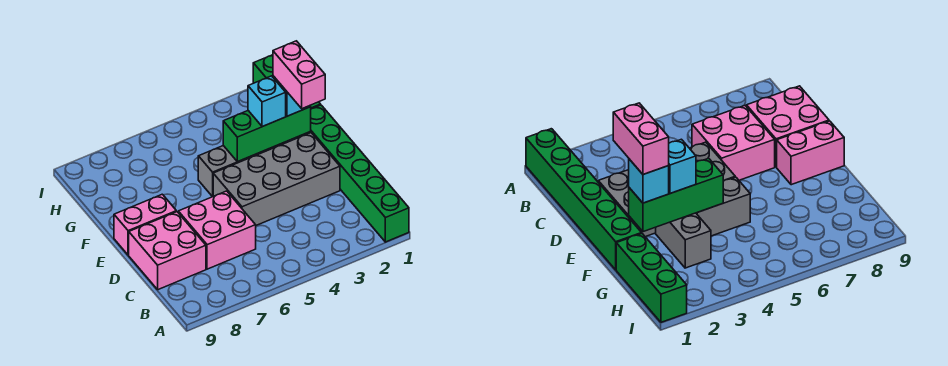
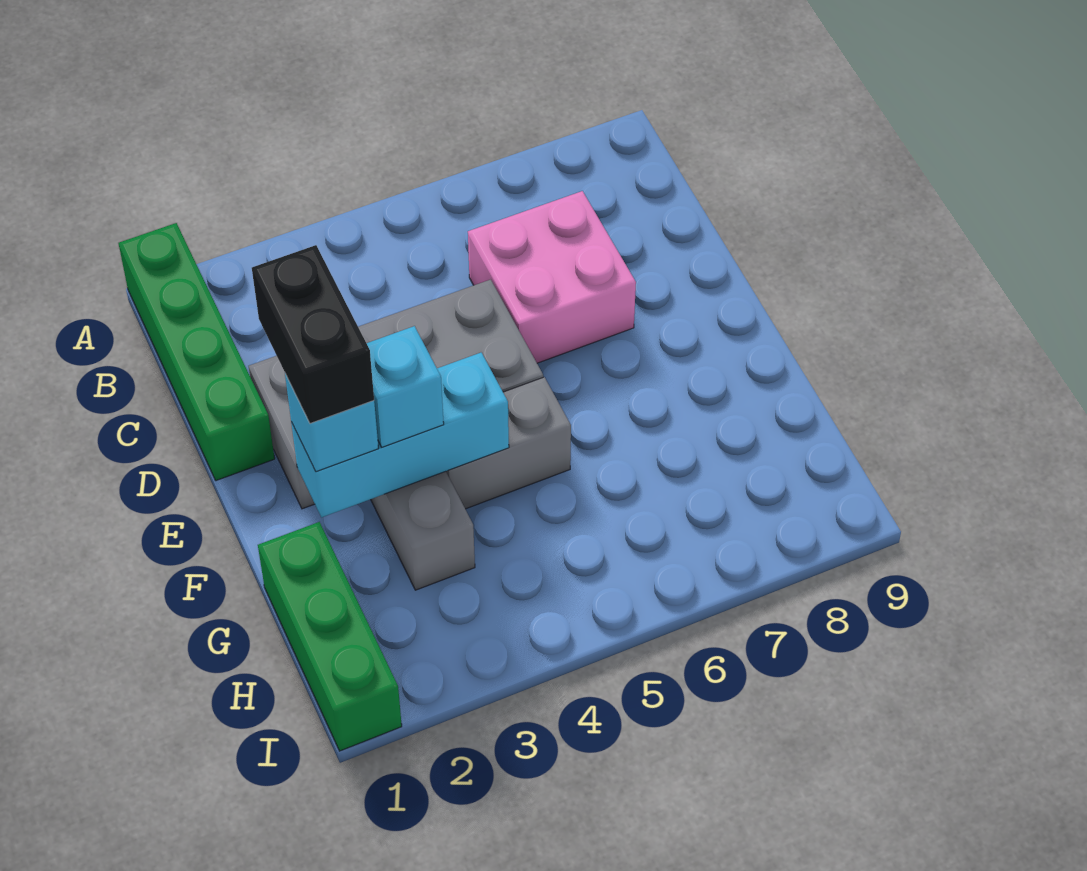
green brick A1:F1 level 1 -> green brick A1:D1 level 1
pink brick C8:D9 level 1 -> none
pink brick E2:F2 level 4 -> black brick E2:F2 level 4
pink brick E8:E9 level 1 -> none
green brick F2:F4 level 2 -> cyan brick F2:F4 level 2

